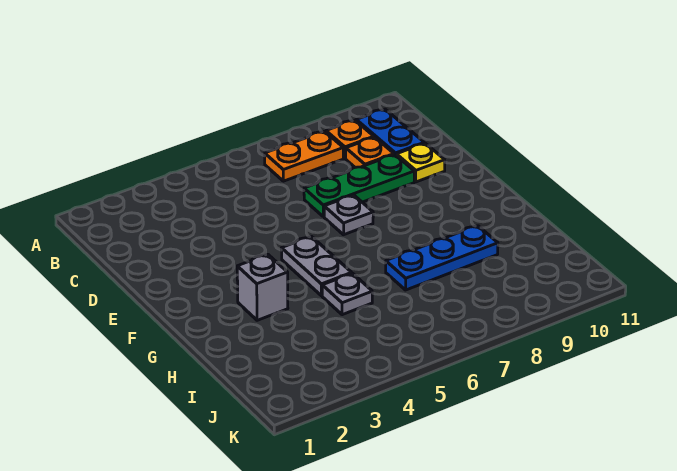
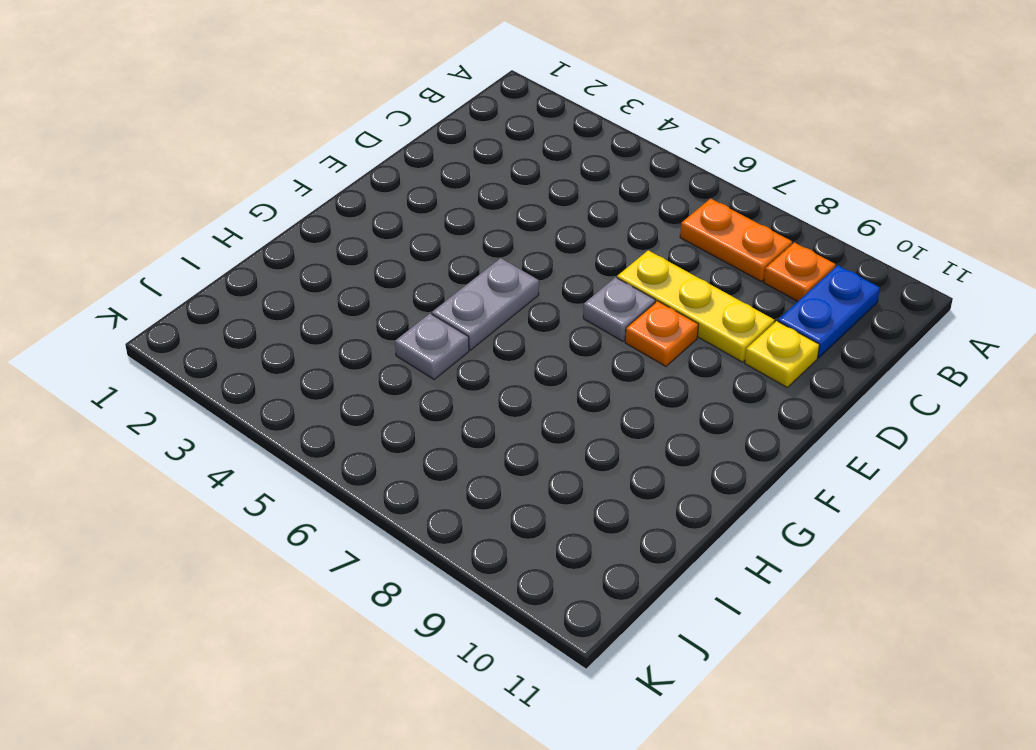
orange plate C9 level 1 -> orange plate E8 level 1
green plate D7:D9 level 1 -> yellow plate D7:D9 level 1
grey brick G3 level 1 -> none
blue plate H7:H9 level 1 -> none

